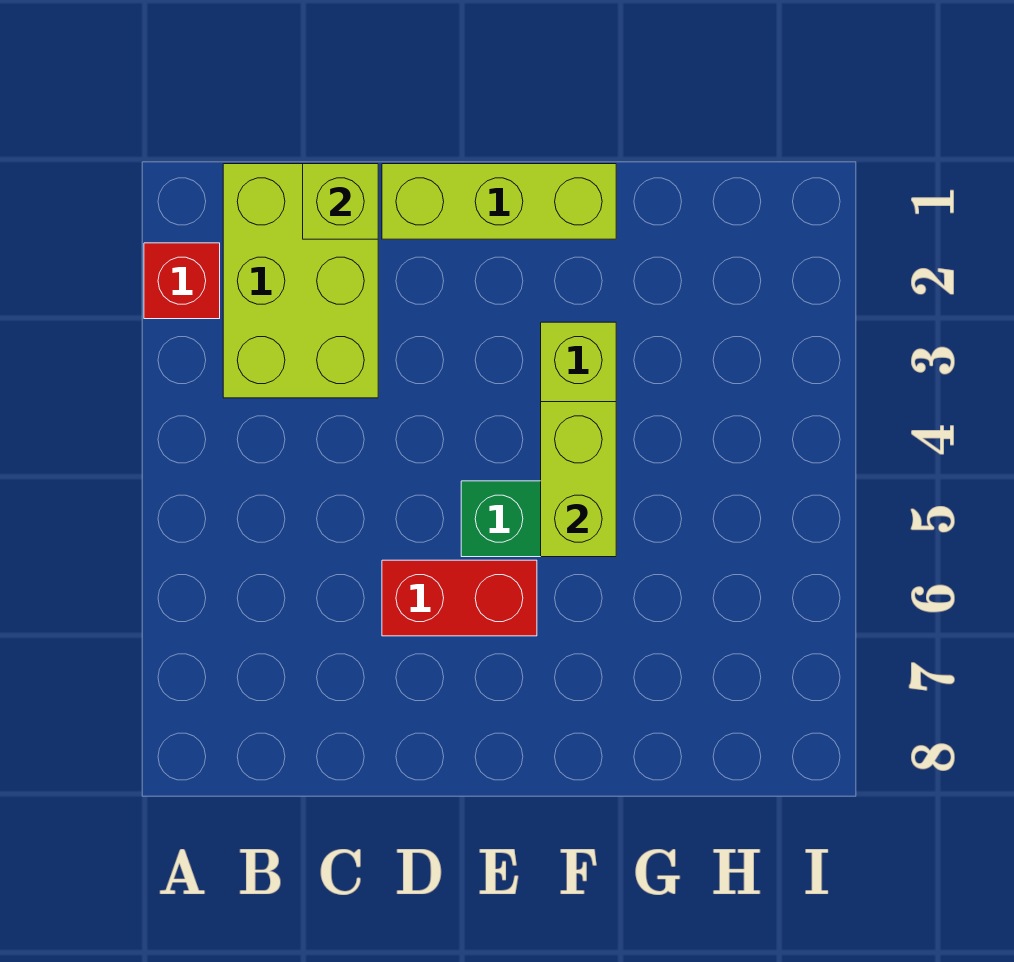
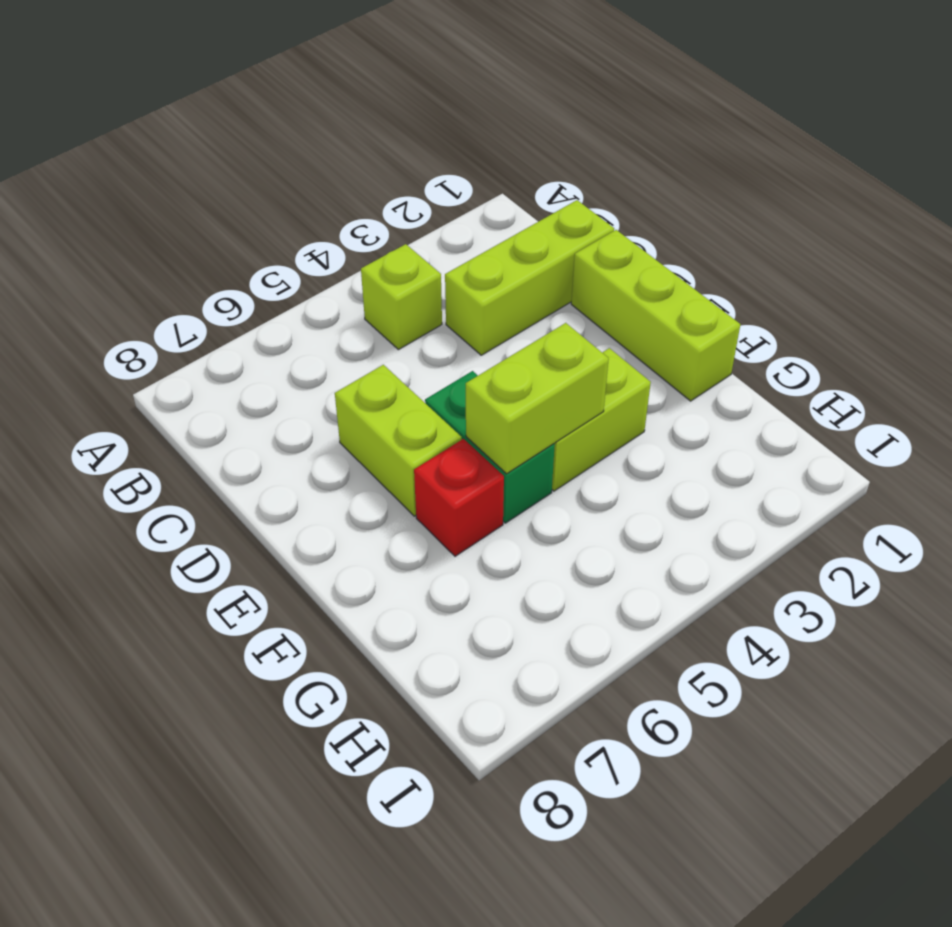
red brick A2 level 1 -> red brick F6 level 1
lime brick B1:C3 level 1 -> lime brick C1:C3 level 1
lime brick C1 level 2 -> lime brick B4 level 1
red brick D6:E6 level 1 -> lime brick D6:E6 level 1

